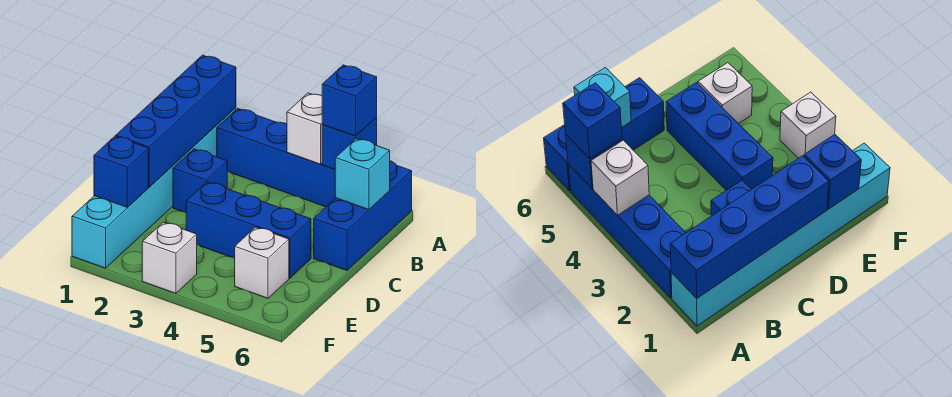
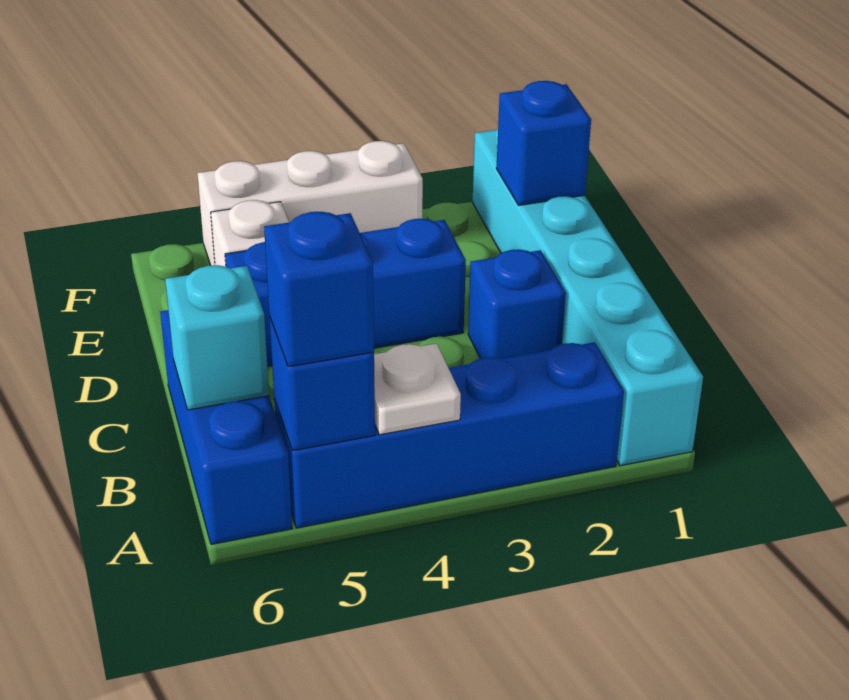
blue brick A1:D1 level 2 -> none
white brick A4 level 2 -> white plate A4 level 2
white brick F3 level 1 -> white brick F3:F5 level 1

